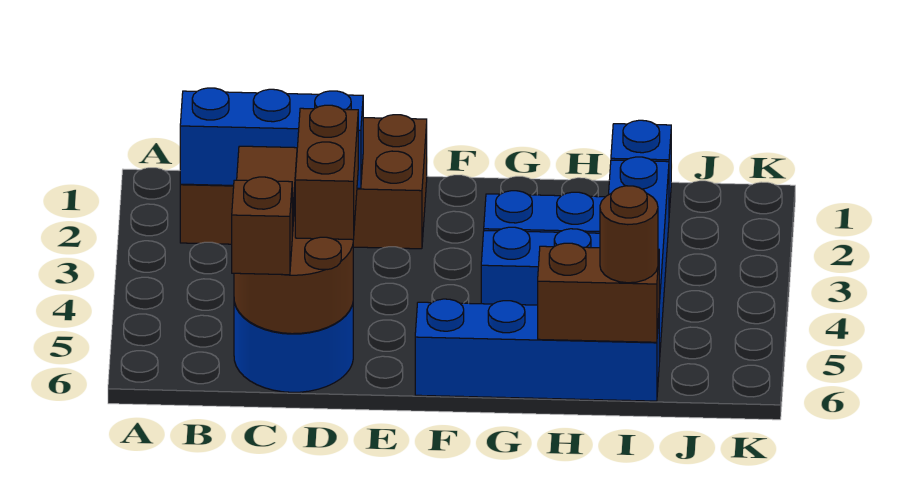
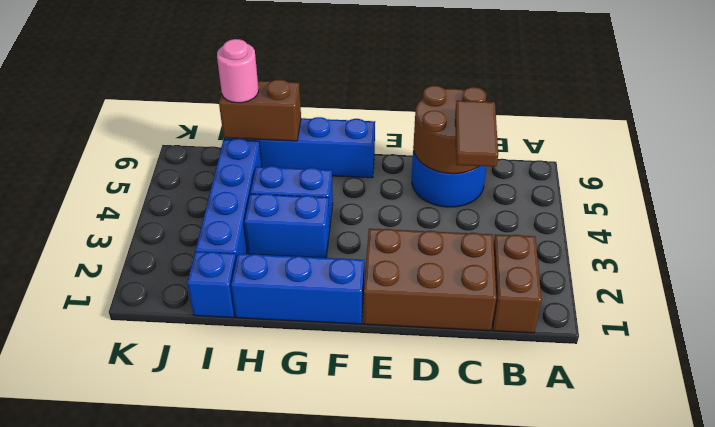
blue brick B2:D2 level 2 -> blue brick F1:H1 level 1
brown brick C6 level 3 -> none
brown brick D4:D5 level 3 -> none
brown round brick I6 level 3 -> pink round brick I6 level 3

